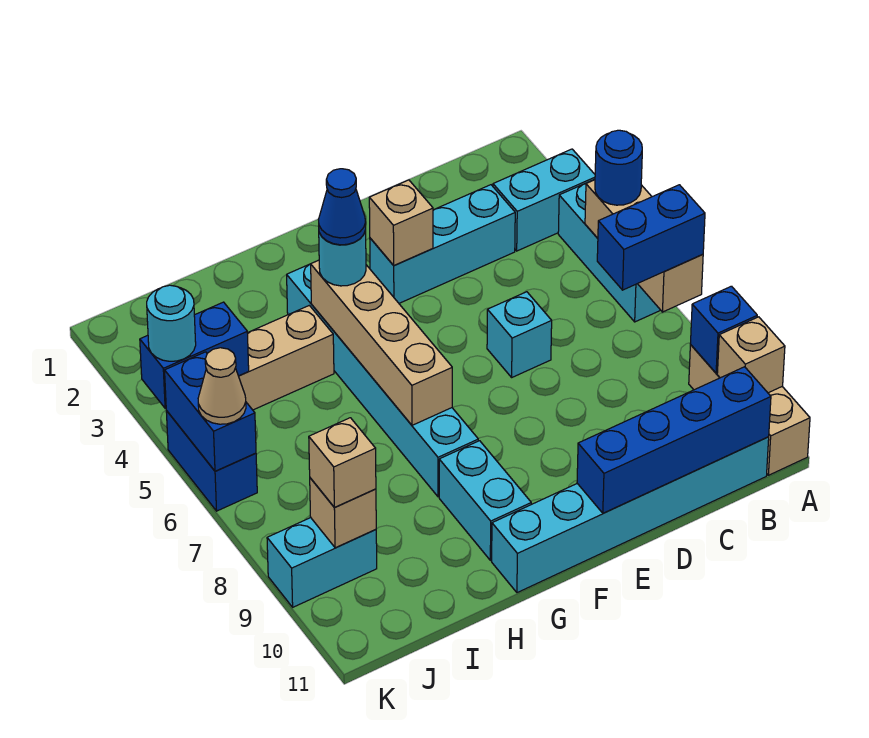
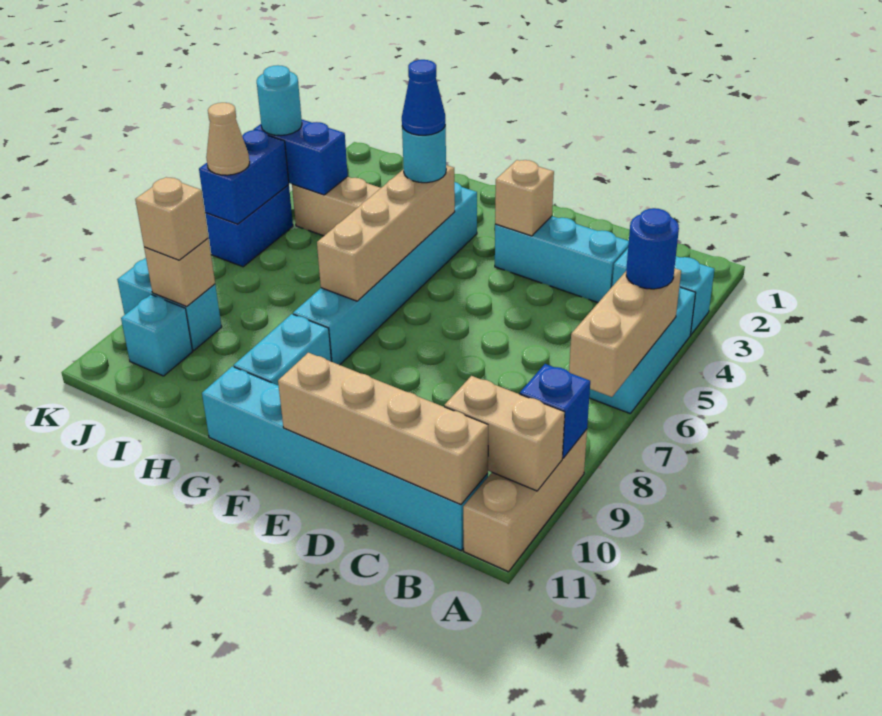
blue brick A7:B7 level 3 -> none
tan brick A10 level 2 -> tan brick A10:B10 level 2
blue brick B11:E11 level 2 -> tan brick B11:E11 level 2
cyan brick D6 level 1 -> cyan brick J10 level 1

